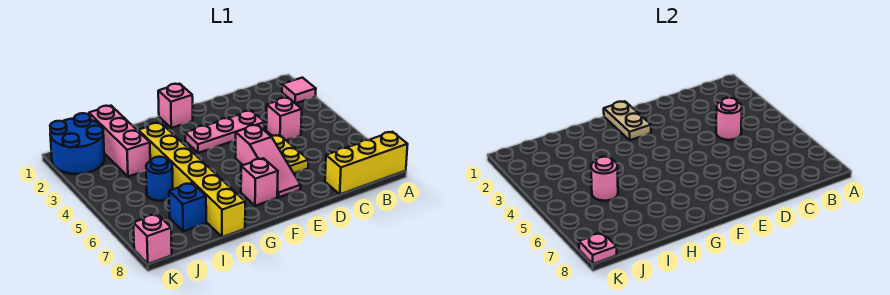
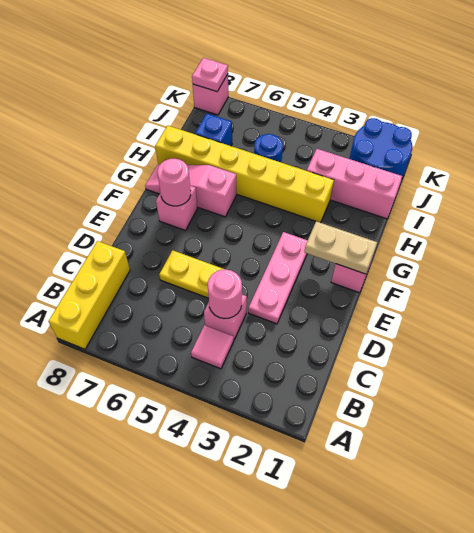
pink tile A2 level 1 -> pink tile B4 level 1
pink slope E5:E7 level 1 top 5 -> pink slope G6:G8 level 1 top 6
pink round brick I5 level 2 -> pink round brick F7 level 2

